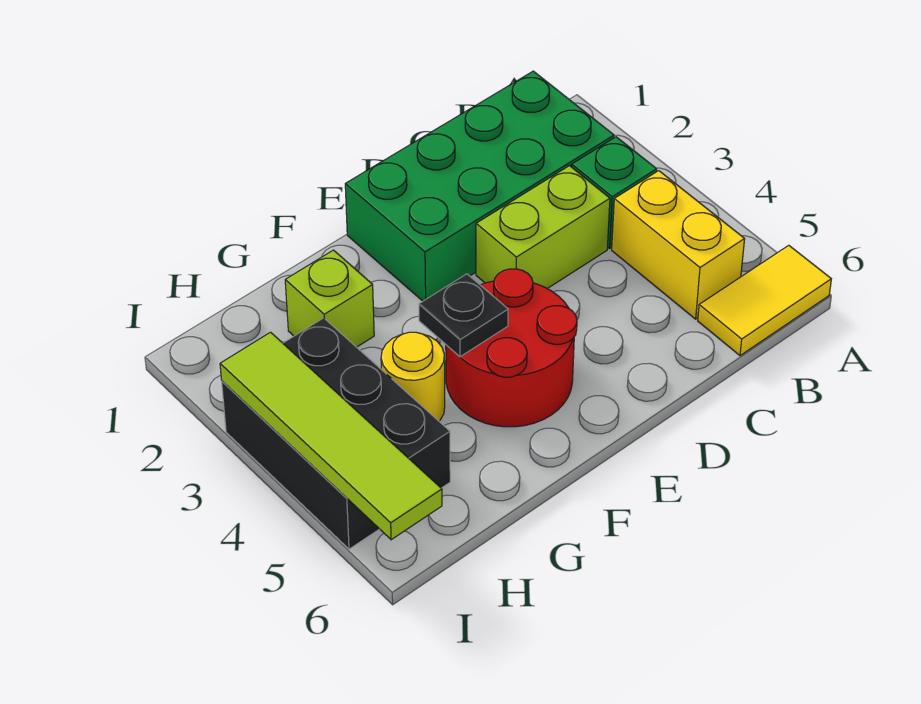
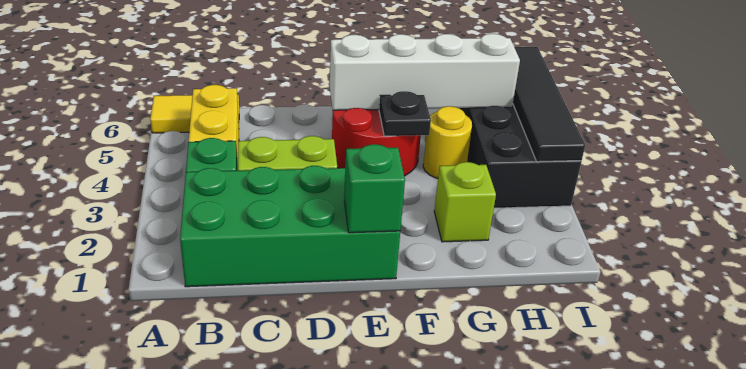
none -> green brick E1 level 2
none -> white brick E5:H5 level 2
lime tile I3:I6 level 2 -> black tile I3:I6 level 2

